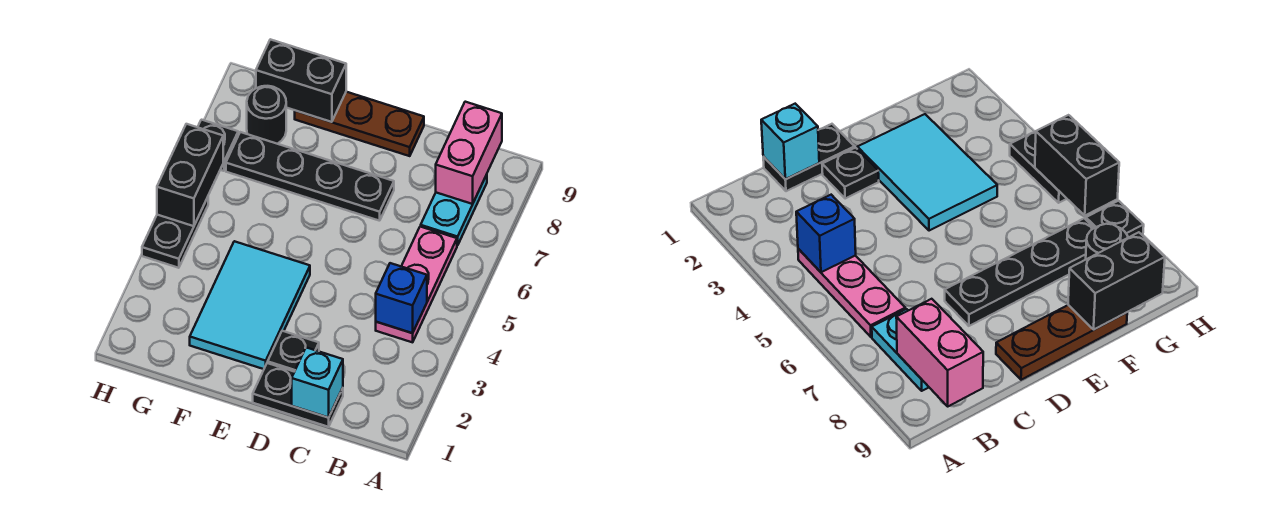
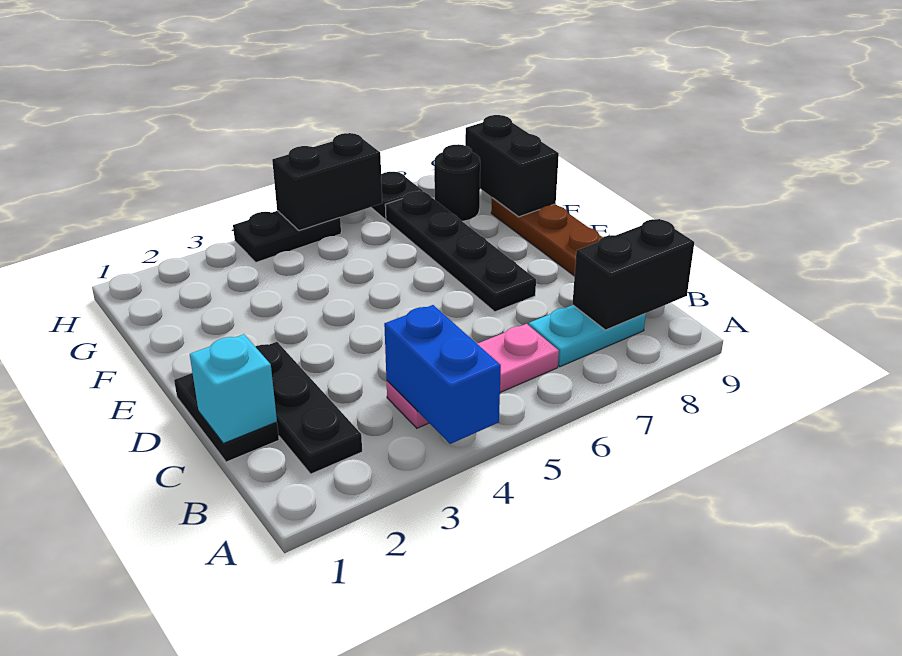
blue brick B4 level 2 -> blue brick A4:B4 level 2
pink brick B8:B9 level 2 -> black brick B8:B9 level 2
black plate D2 level 1 -> black plate B2:D2 level 1
cyan tile E2:F4 level 1 -> none

